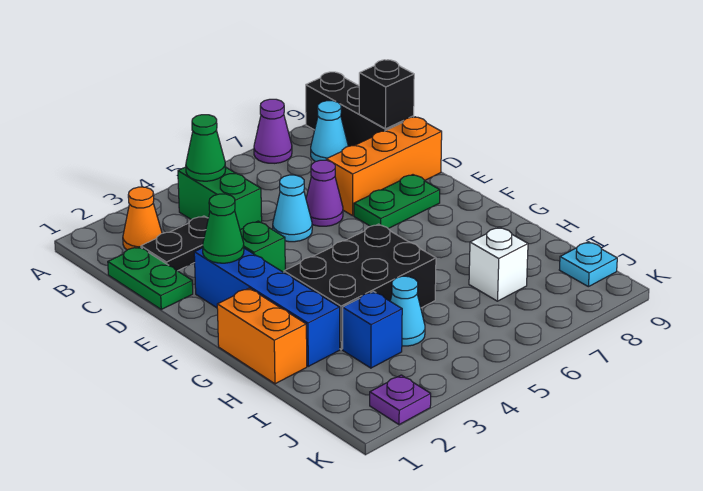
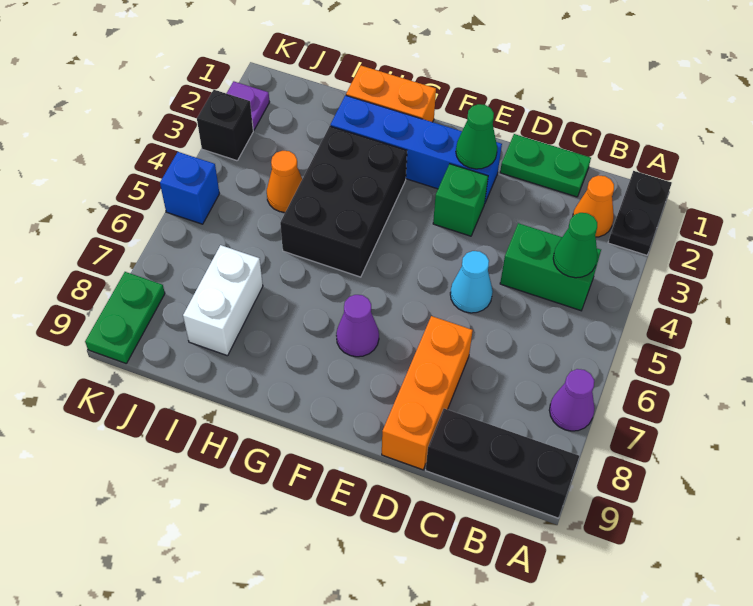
cyan cone B8 level 1 -> none
black plate C2:C3 level 1 -> black plate A1:A2 level 1
black brick C9 level 2 -> black brick K3 level 1
purple cone D6 level 1 -> purple cone F7 level 1
green plate E7:E8 level 1 -> green plate K8:K9 level 1
blue brick I3 level 1 -> blue brick K5 level 1
cyan cone I4 level 1 -> orange cone I4 level 1
white brick I7 level 1 -> white brick I7:I8 level 1
cyan plate J9 level 1 -> none

